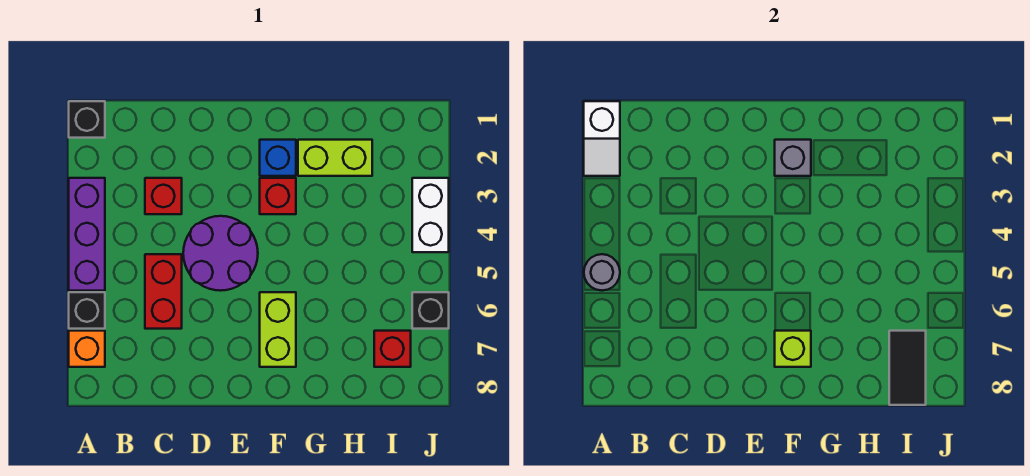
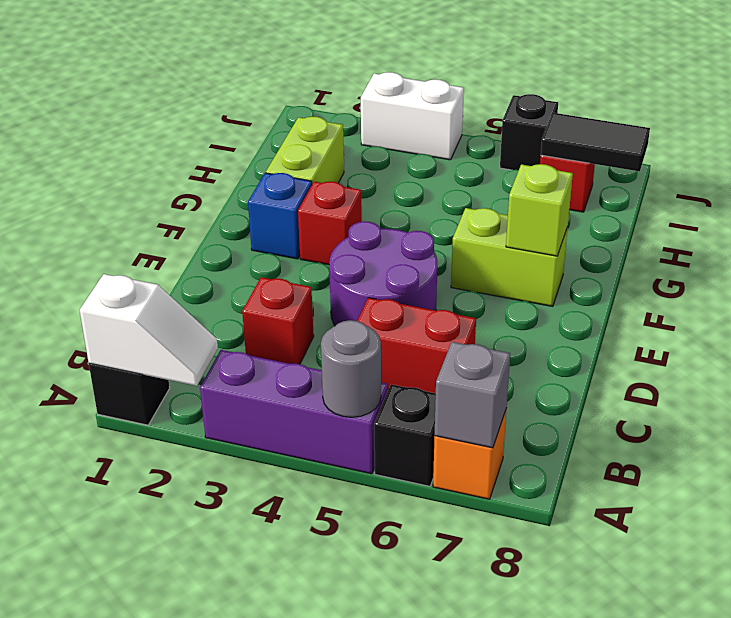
grey brick F2 level 2 -> grey brick A7 level 2

